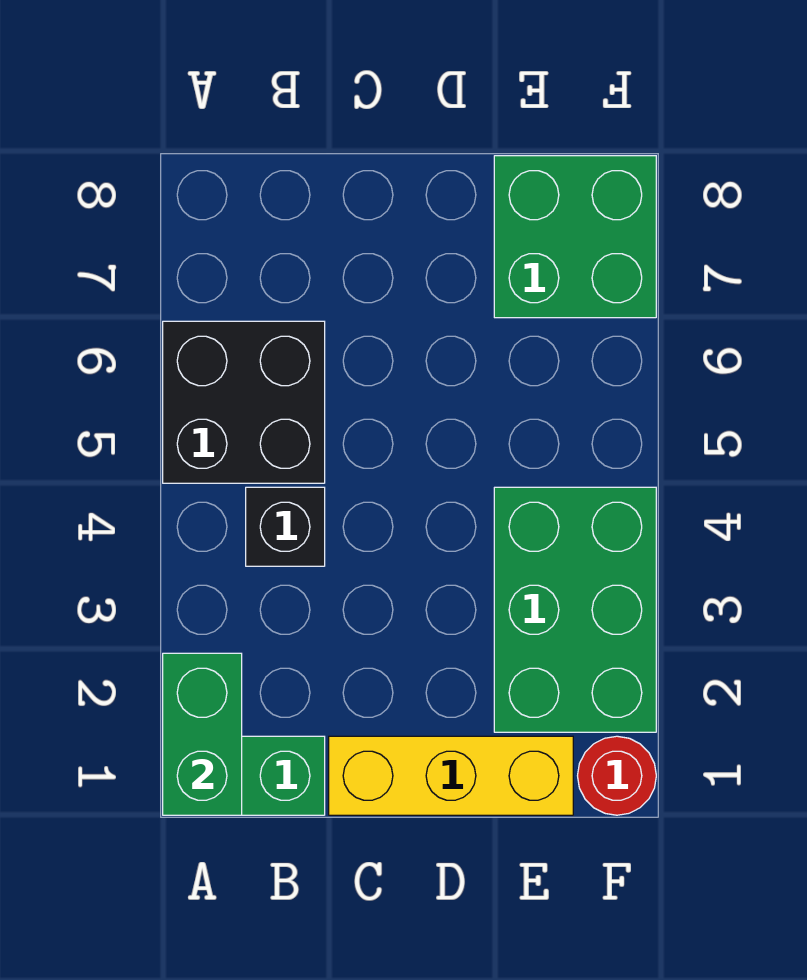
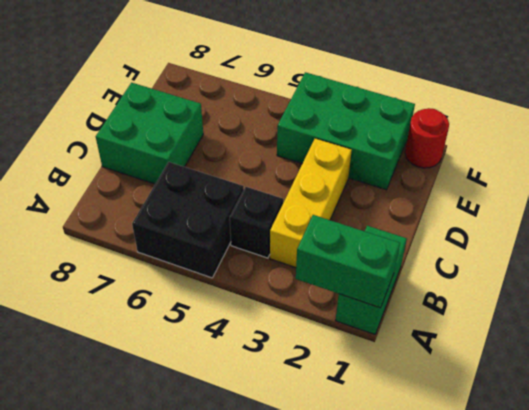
yellow brick C1:E1 level 1 -> yellow brick B3:D3 level 1
green brick E7:F8 level 1 -> green brick C7:D8 level 1

